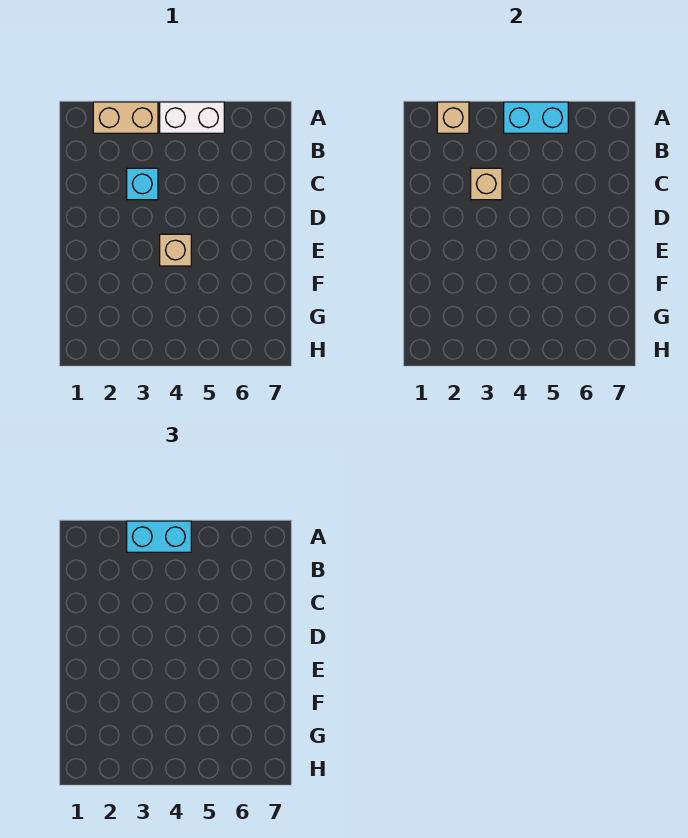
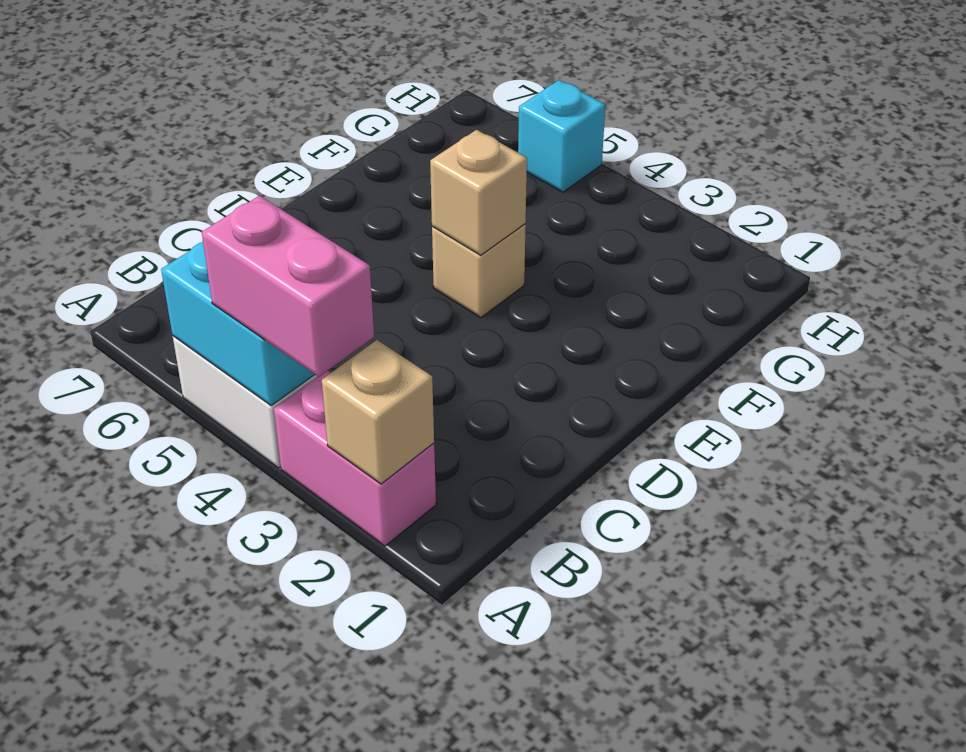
tan brick A2:A3 level 1 -> pink brick A2:A3 level 1
cyan brick A3:A4 level 3 -> pink brick A3:A4 level 3
cyan brick C3 level 1 -> cyan brick H5 level 1
tan brick C3 level 2 -> tan brick E4 level 2

